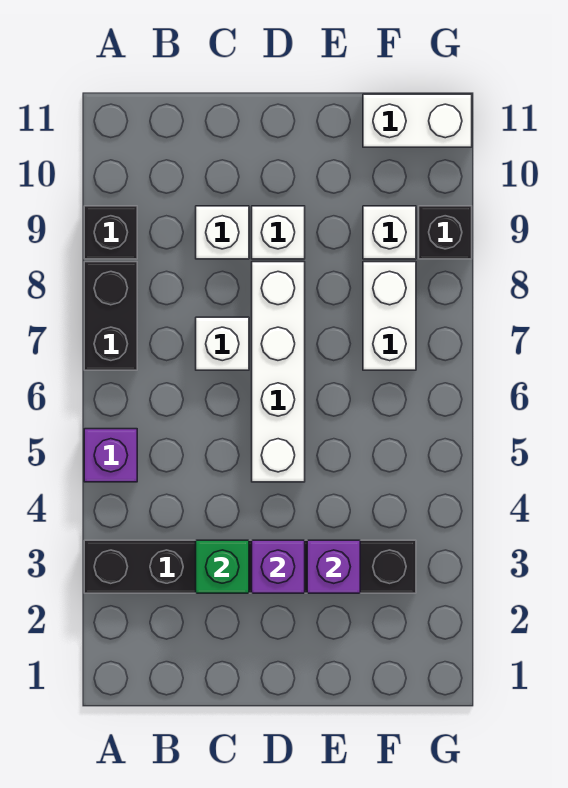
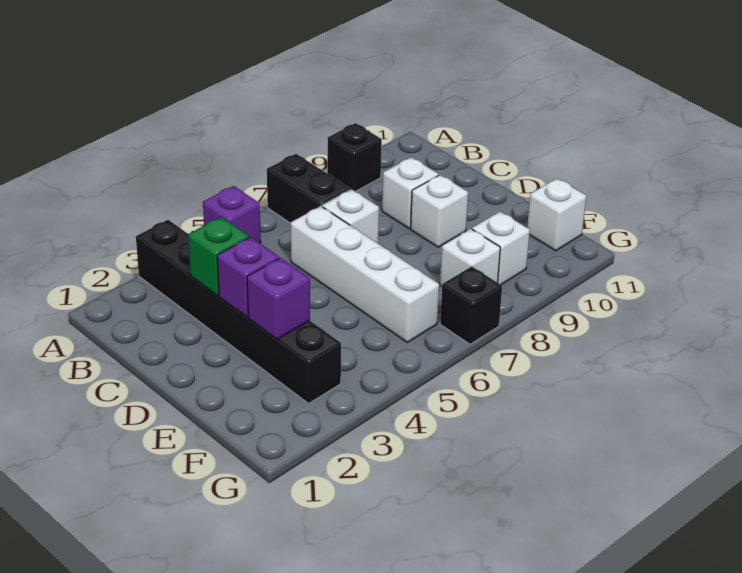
black brick A7:A8 level 1 -> black brick A7:B7 level 1
white brick D5:D8 level 1 -> white brick C6:F6 level 1
white brick F7:F8 level 1 -> white brick F8 level 1
white brick F11:G11 level 1 -> white brick F11 level 1
black brick G9 level 1 -> black brick G7 level 1

